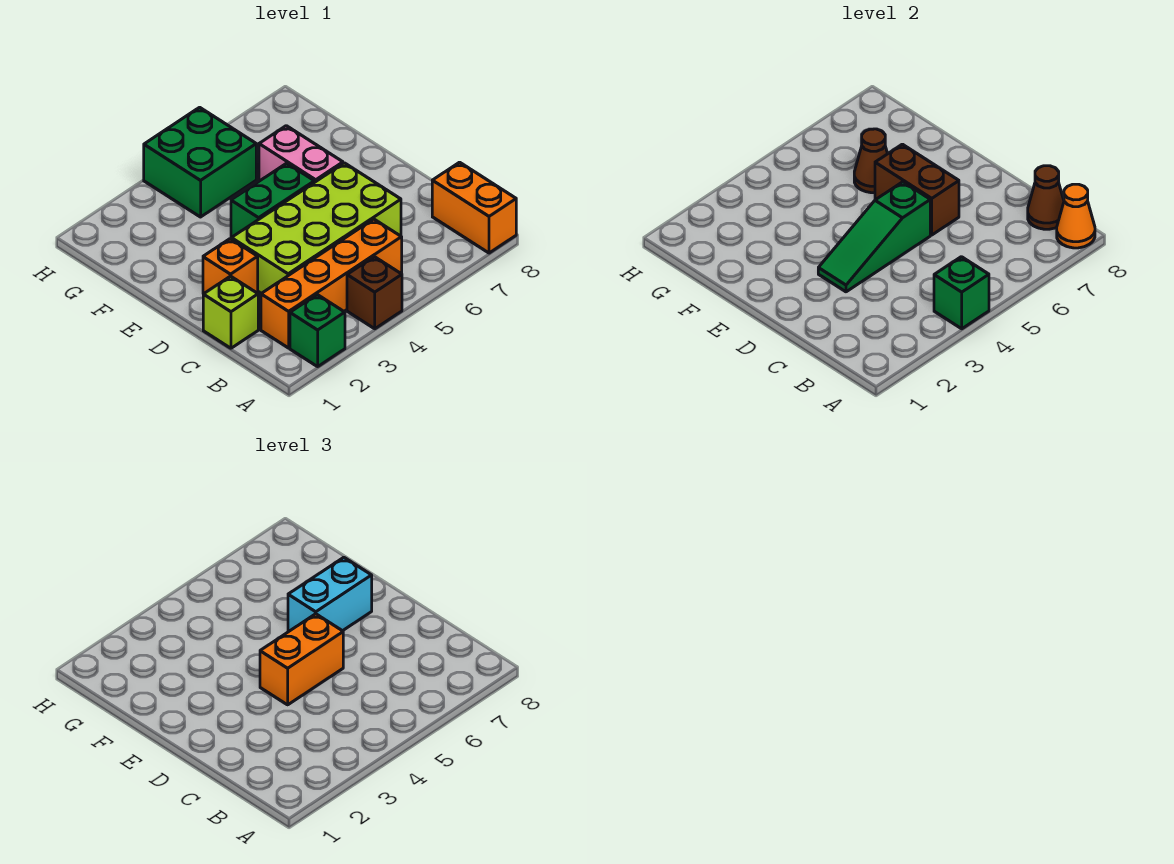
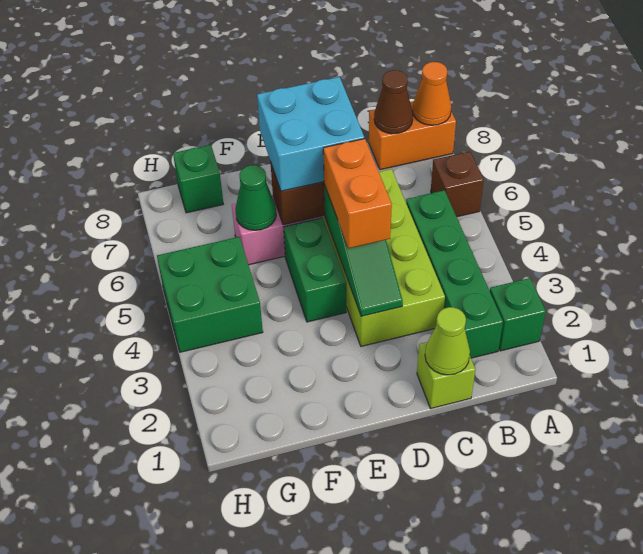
brown brick A4 level 1 -> brown brick A6 level 1
green brick A4 level 2 -> green brick G8 level 1
orange brick B2:B5 level 1 -> green brick B2:B5 level 1
none -> lime cone C1 level 2
orange brick D2 level 1 -> none
cyan brick E6:E7 level 3 -> cyan brick D6:E7 level 3
brown cone F6 level 2 -> green cone F6 level 2

